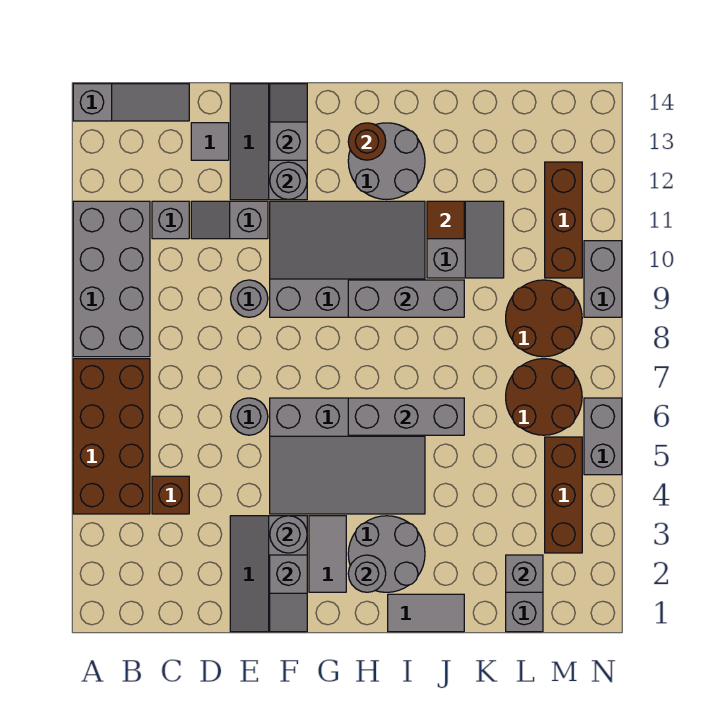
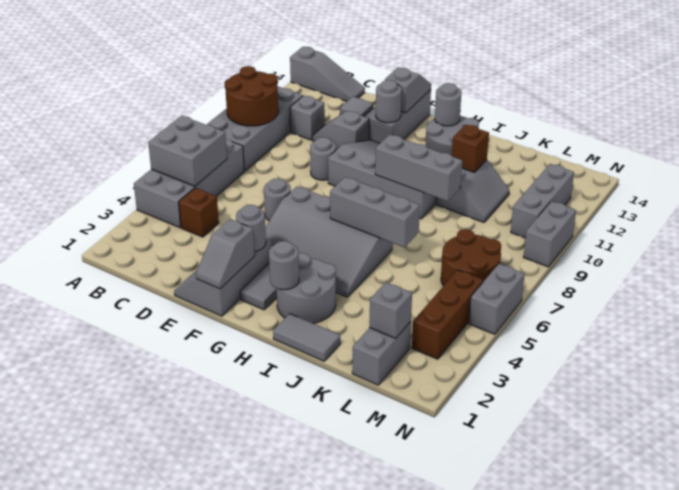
brown brick A4:B7 level 1 -> grey brick A4:B7 level 1
none -> grey brick A5:B6 level 2
brown round brick H13 level 2 -> grey round brick H13 level 2
brown tile J11 level 2 -> brown brick J11 level 2
brown round brick L8:M9 level 1 -> brown round brick A9:B10 level 2
brown brick M10:M12 level 1 -> grey brick M10:M12 level 1

